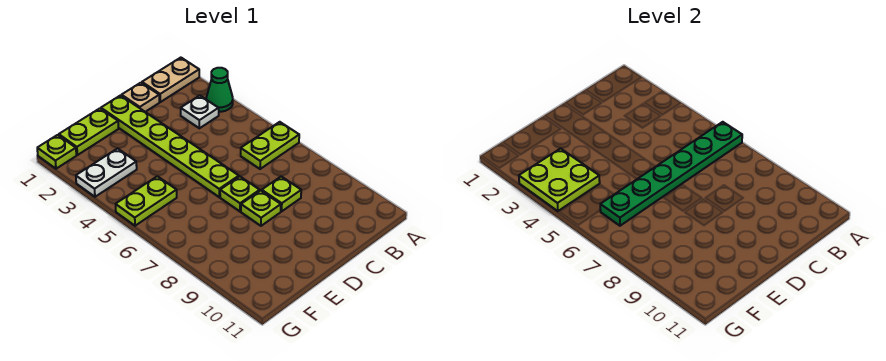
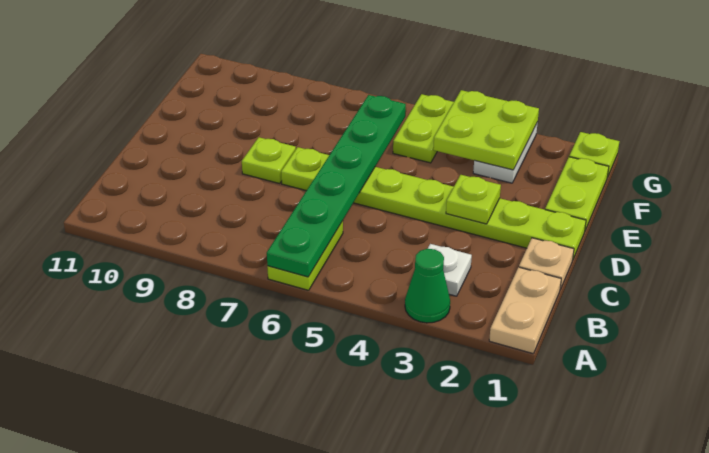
lime plate C8 level 1 -> lime plate D3 level 2

